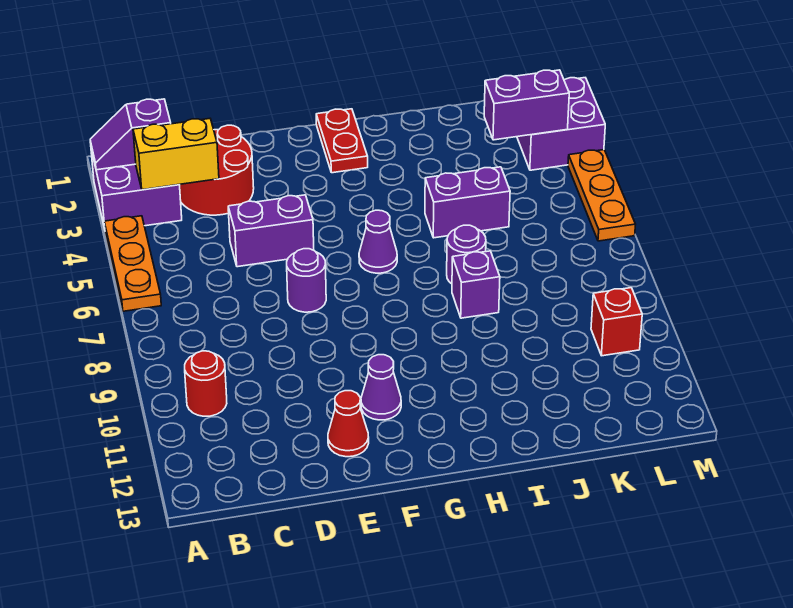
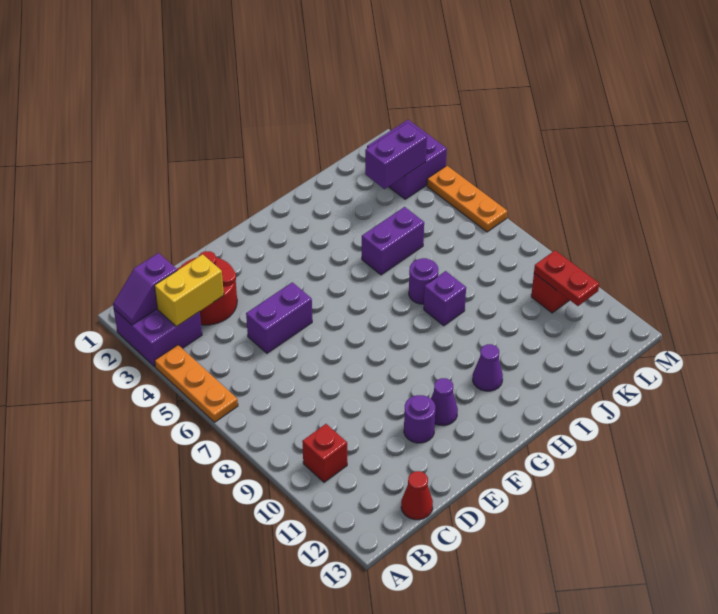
red round brick B10 level 1 -> red brick B10 level 1
purple round brick E7 level 1 -> purple round brick E11 level 1
red cone E12 level 1 -> red cone C13 level 1
red plate G1:G2 level 1 -> red plate L10:L11 level 2
purple cone G6 level 1 -> purple cone H11 level 1

